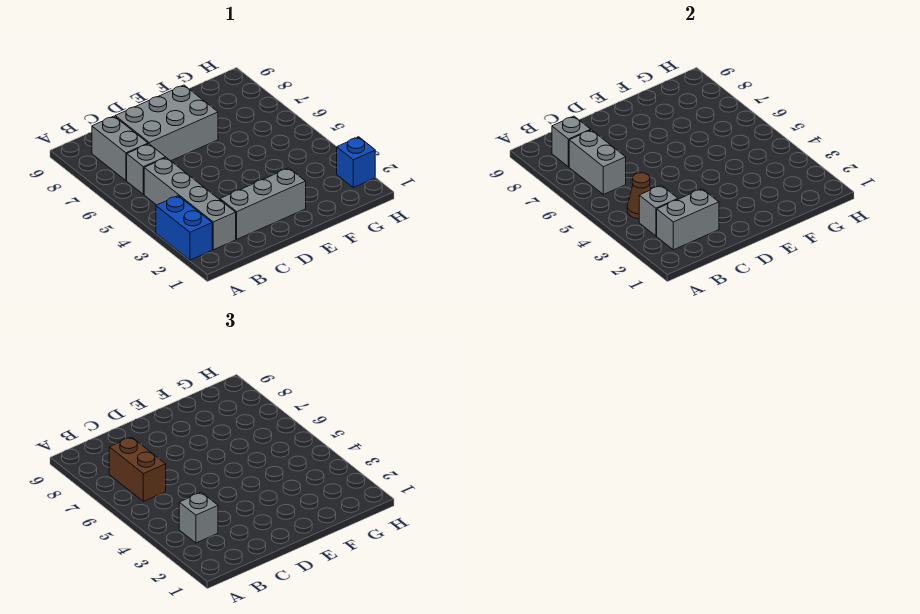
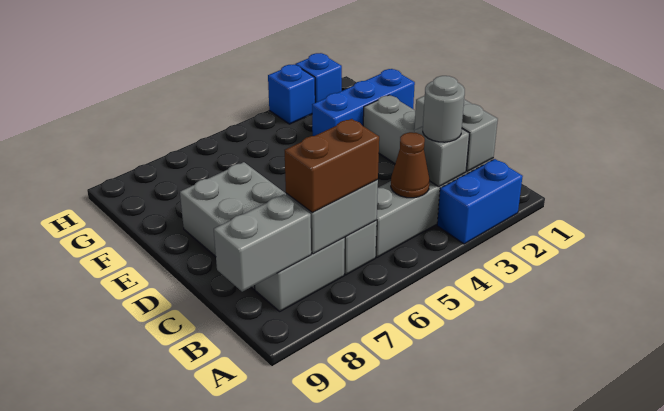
grey brick B3 level 3 -> grey round brick B3 level 3
grey brick B8 level 2 -> grey brick B8:B9 level 2
none -> blue brick F1:F3 level 1
none -> blue brick H3 level 1

